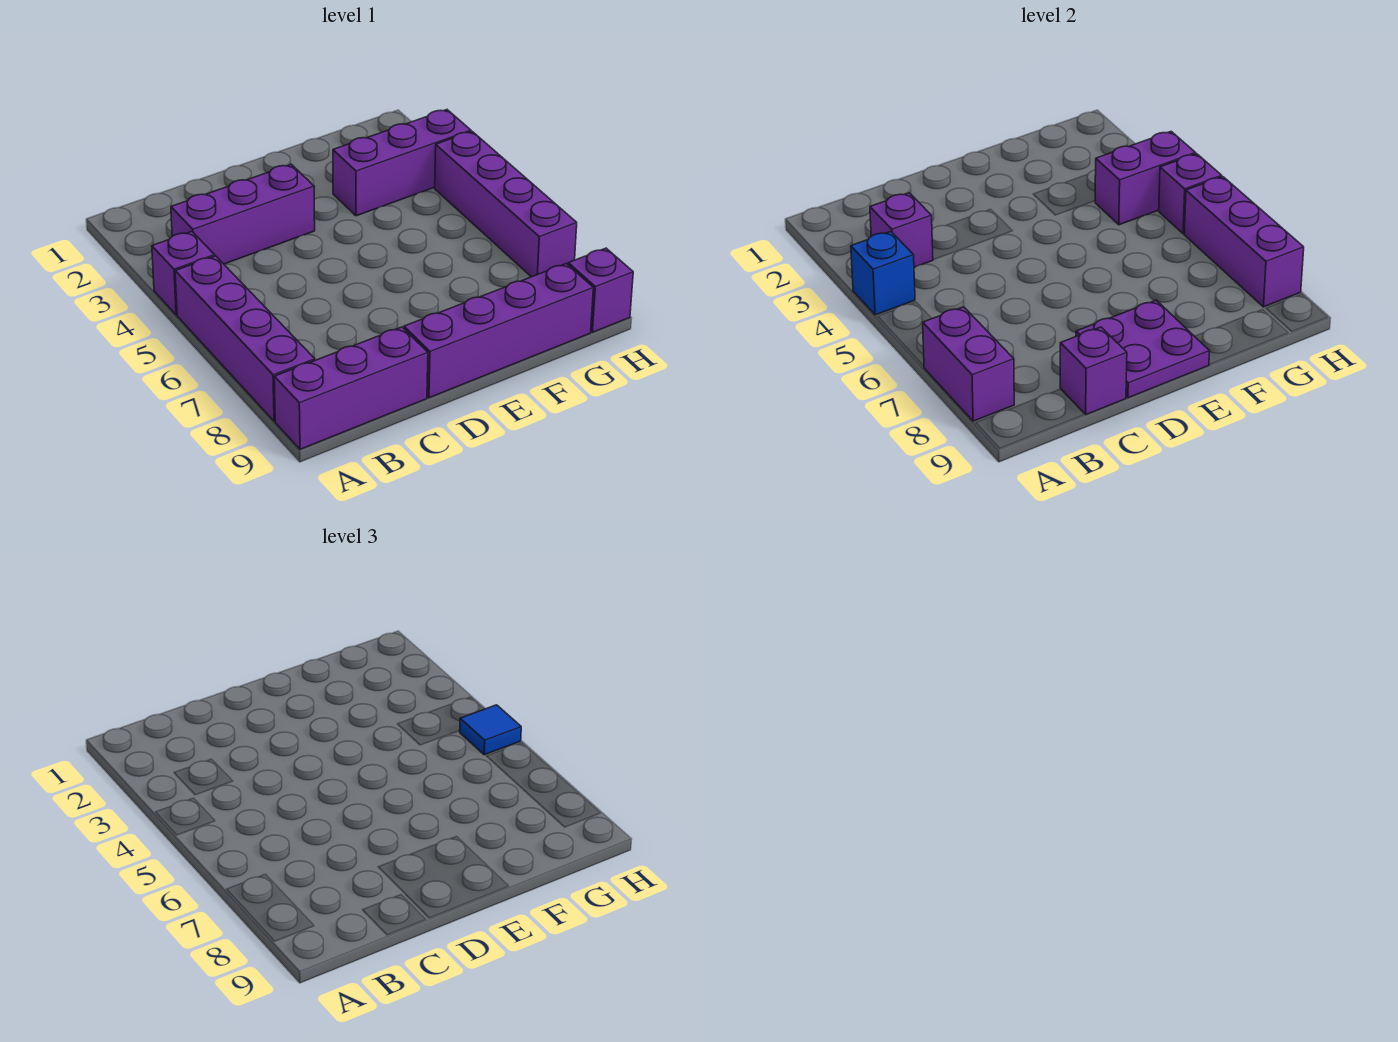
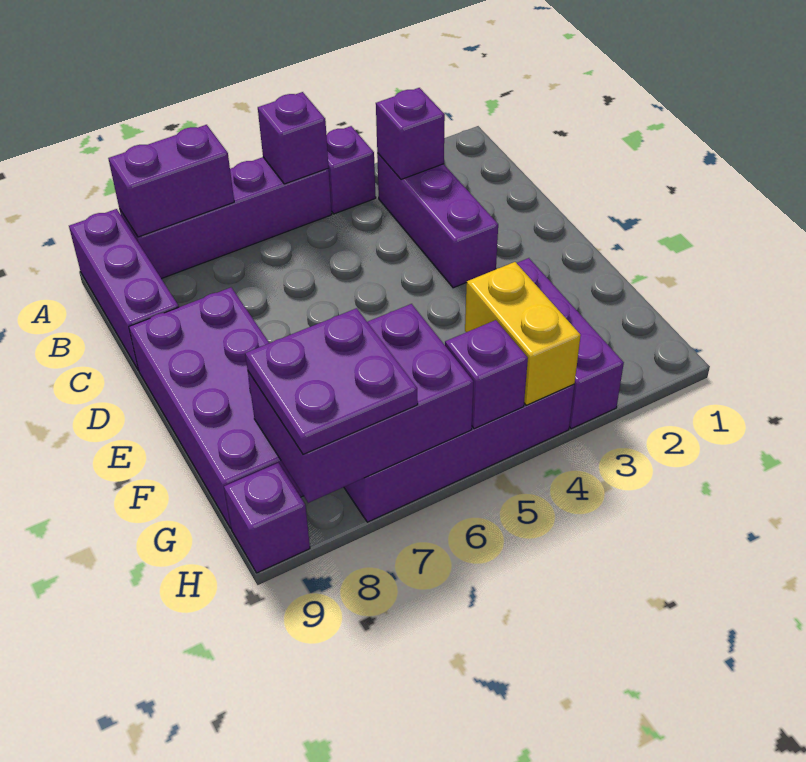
blue brick A4 level 2 -> none
purple brick C9 level 2 -> purple brick A5 level 2
purple plate D8:E9 level 2 -> purple plate G7:H8 level 3
purple brick D9:G9 level 1 -> purple brick D8:G9 level 1
purple brick G4:H4 level 2 -> yellow brick G4:H4 level 2
blue tile H5 level 3 -> none
purple brick H6:H8 level 2 -> purple brick G6:H8 level 2

